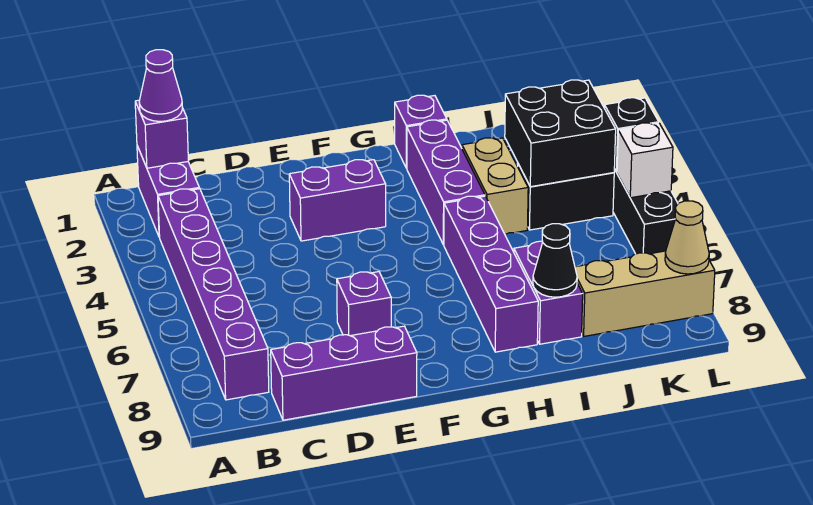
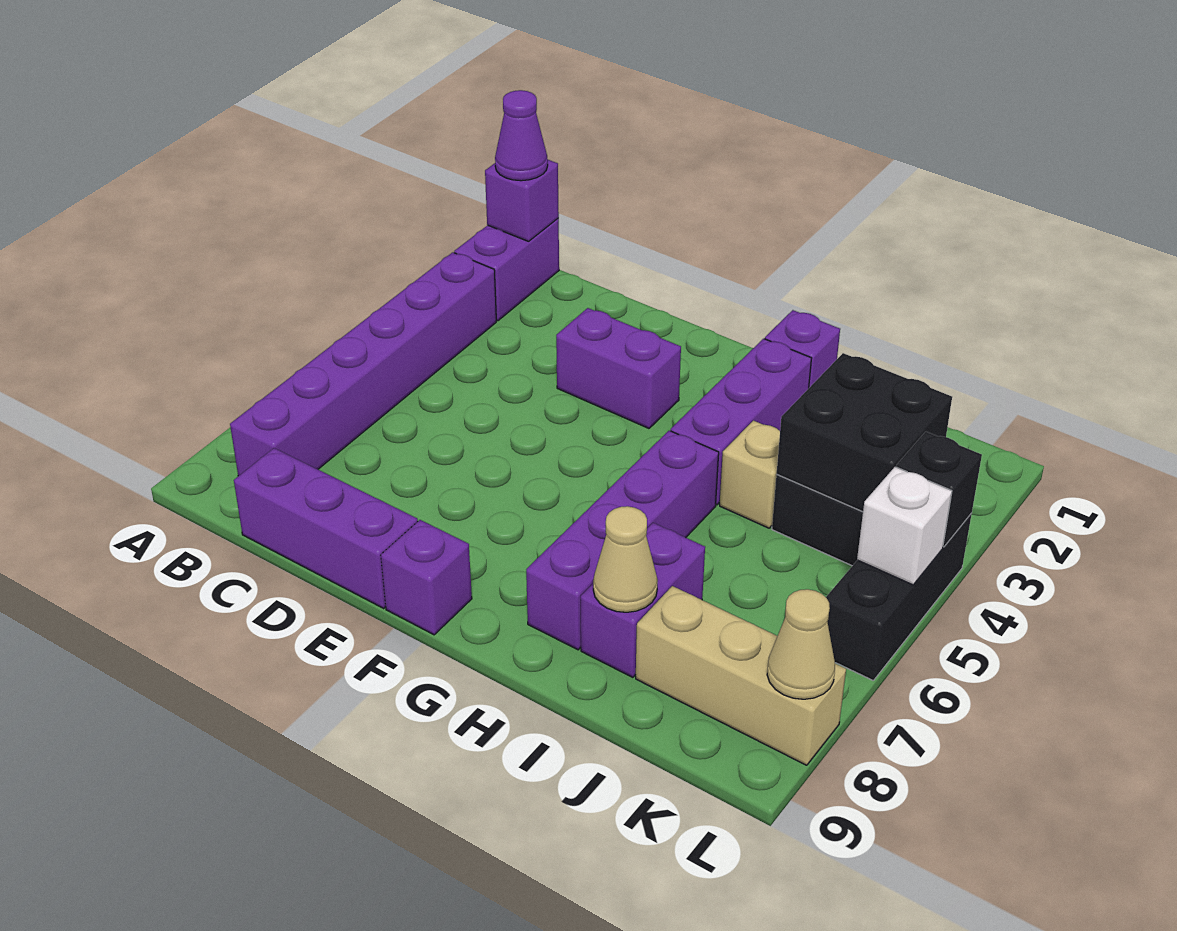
purple brick E7 level 1 -> purple brick F9 level 1
tan brick I3:I4 level 1 -> tan brick I4 level 1
black cone I8 level 2 -> tan cone I8 level 2

